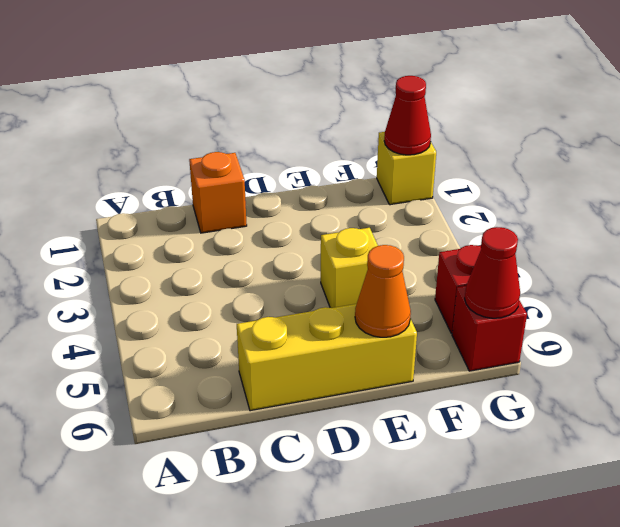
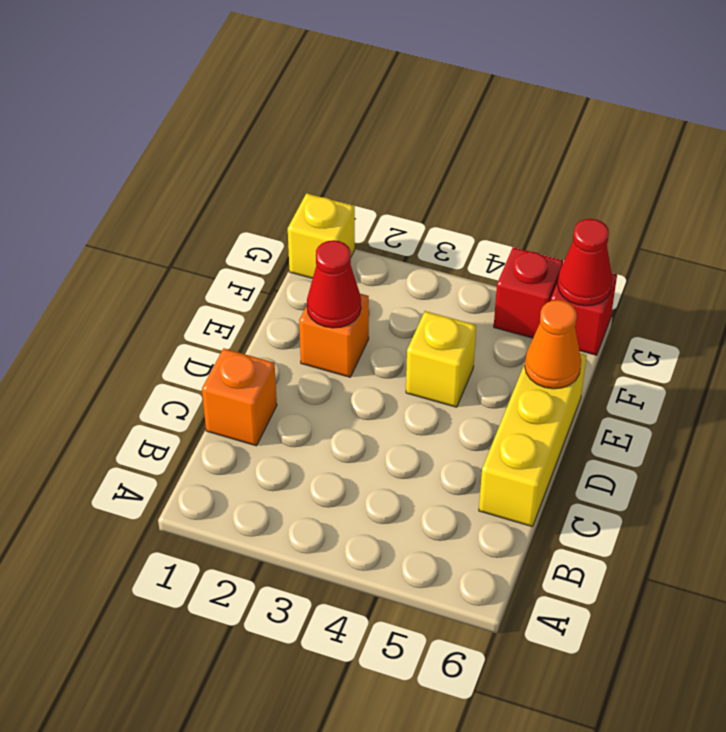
none -> orange brick E2 level 1
red cone G1 level 2 -> red cone E2 level 2

